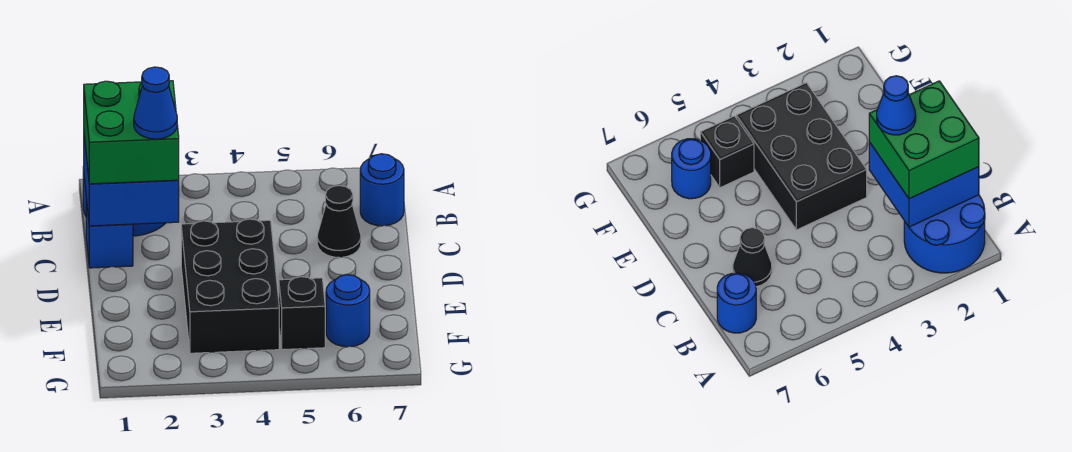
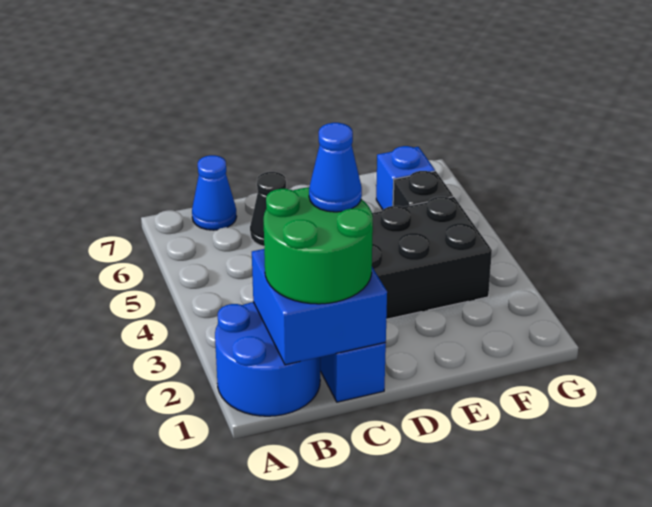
green brick B1:C2 level 3 -> green round brick B1:C2 level 3
blue round brick B7 level 1 -> blue cone B7 level 1
blue round brick F6 level 1 -> blue brick F6 level 1

